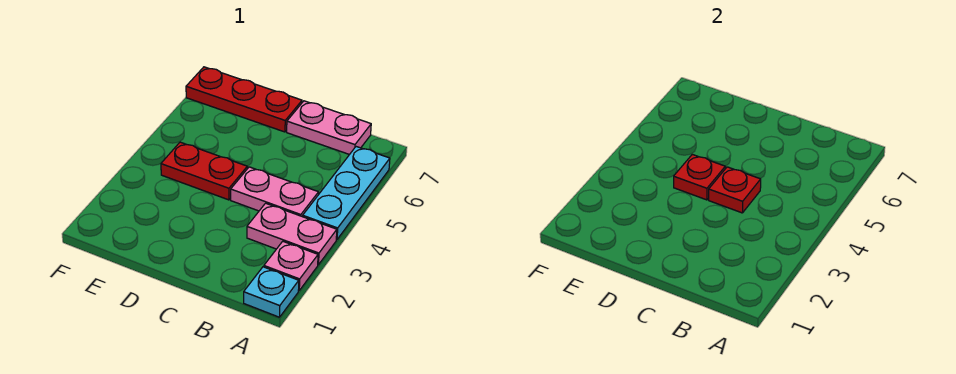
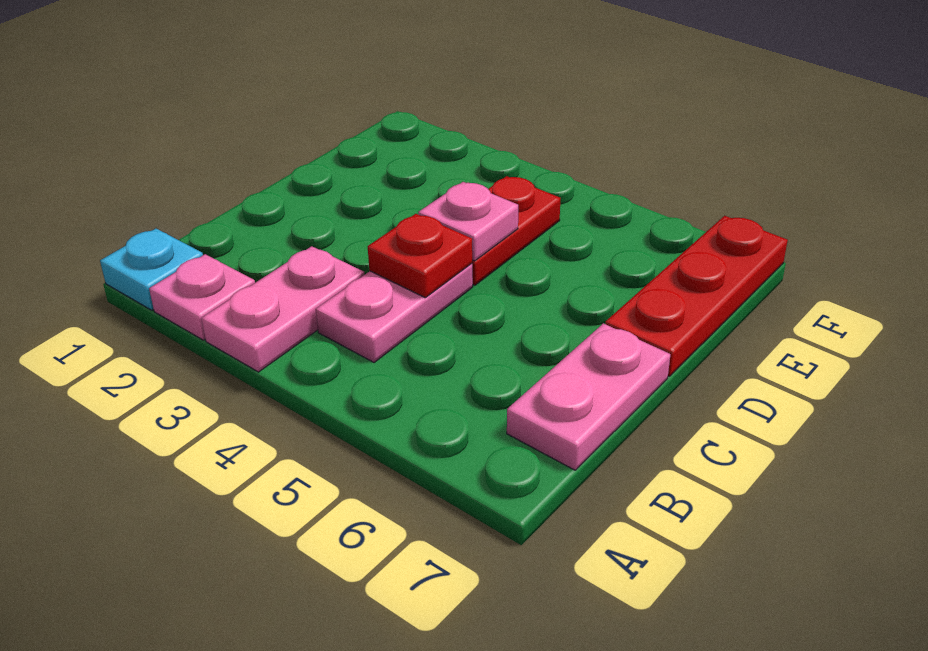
cyan plate A4:A6 level 1 -> none
red plate D4 level 2 -> pink plate D4 level 2

